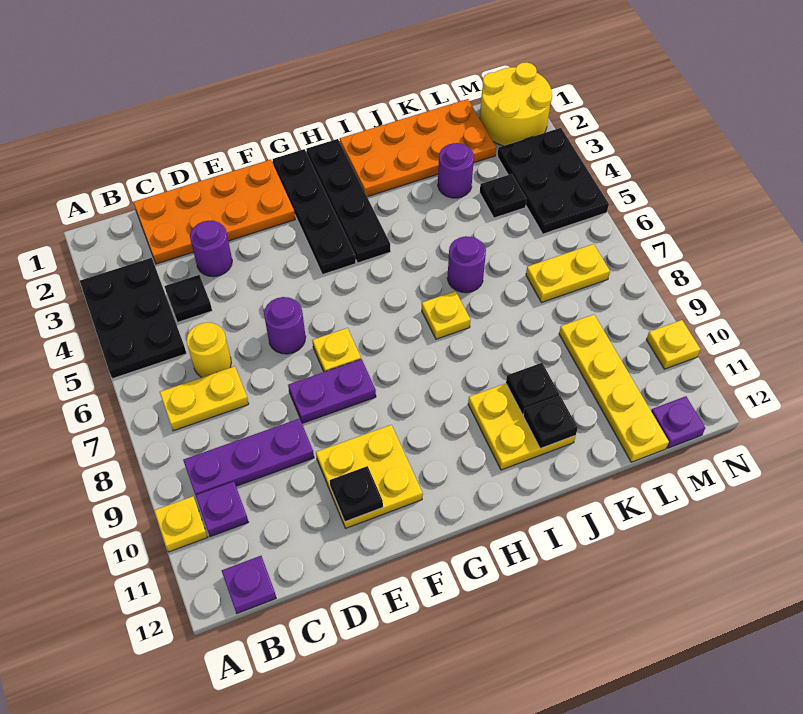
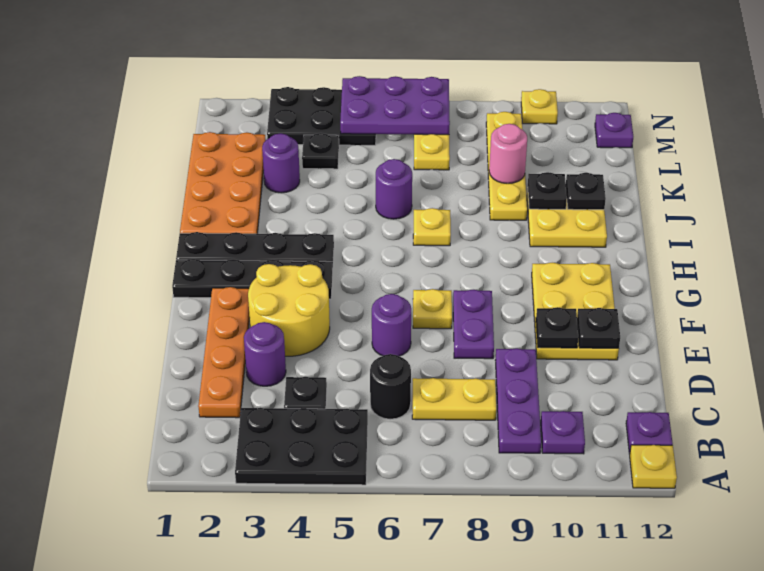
yellow plate A10 level 1 -> yellow plate A12 level 1
yellow plate B7:C7 level 1 -> yellow plate C7:C8 level 1
orange plate C1:F2 level 1 -> orange plate C2:F2 level 1
yellow round brick C6 level 1 -> black round brick C6 level 1
yellow plate E10:F11 level 1 -> yellow plate E10:G11 level 1
none -> black plate E10 level 2
none -> pink round brick K9 level 2
yellow plate L9:L12 level 1 -> yellow plate J9:M9 level 1
yellow round brick M1:N2 level 1 -> yellow round brick E3:F4 level 1
none -> purple plate M5:N7 level 2

